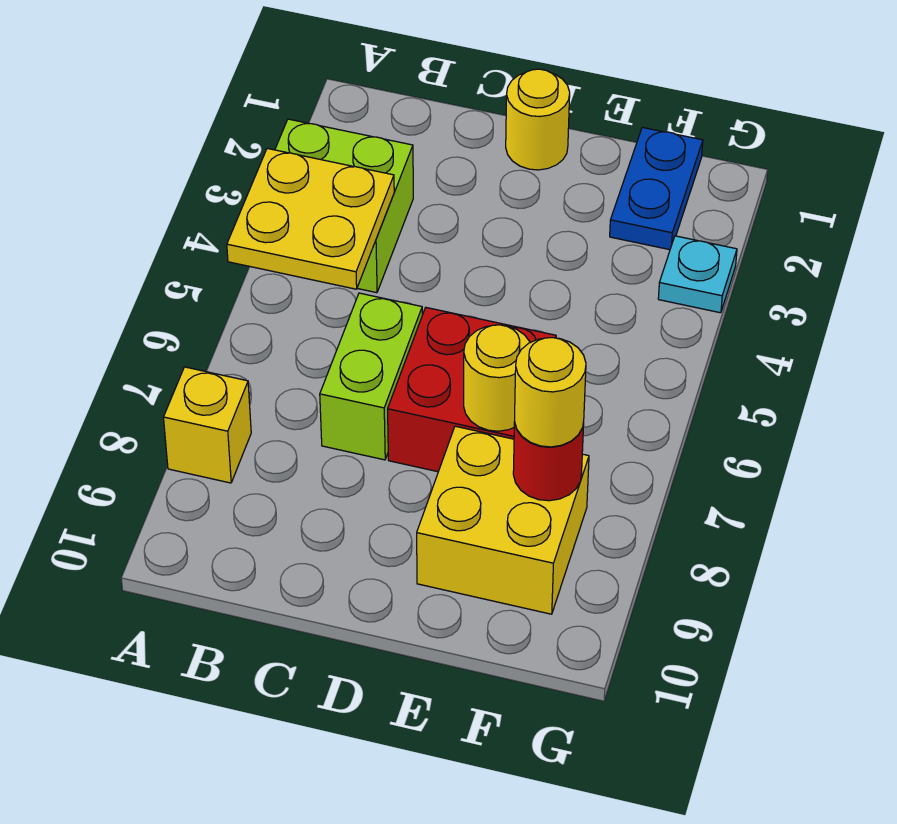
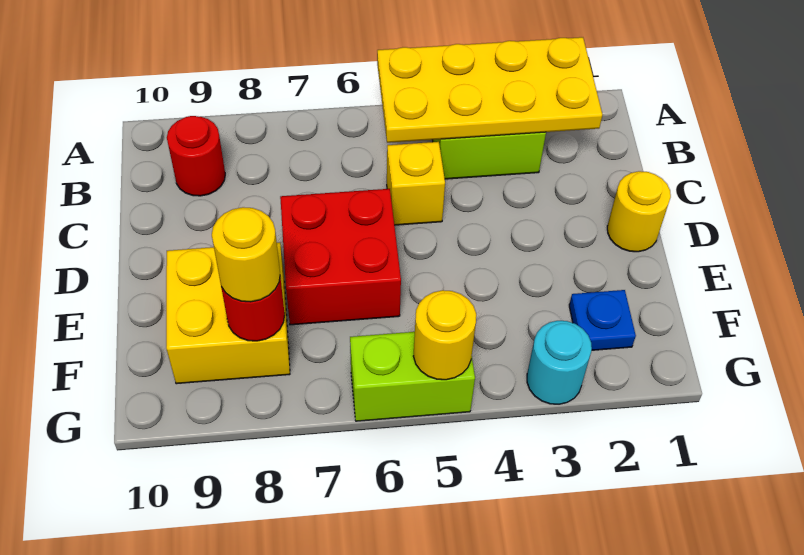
yellow plate A4:B5 level 2 -> yellow plate A2:B5 level 2
yellow brick A8 level 1 -> yellow brick C5 level 1
none -> red round brick B9 level 1
lime brick C6:C7 level 1 -> lime brick G5:G6 level 1
yellow round brick E7 level 2 -> yellow round brick G5 level 2
blue plate F1:F2 level 1 -> blue plate F2 level 1
cyan plate G3 level 1 -> cyan round brick G3 level 1

